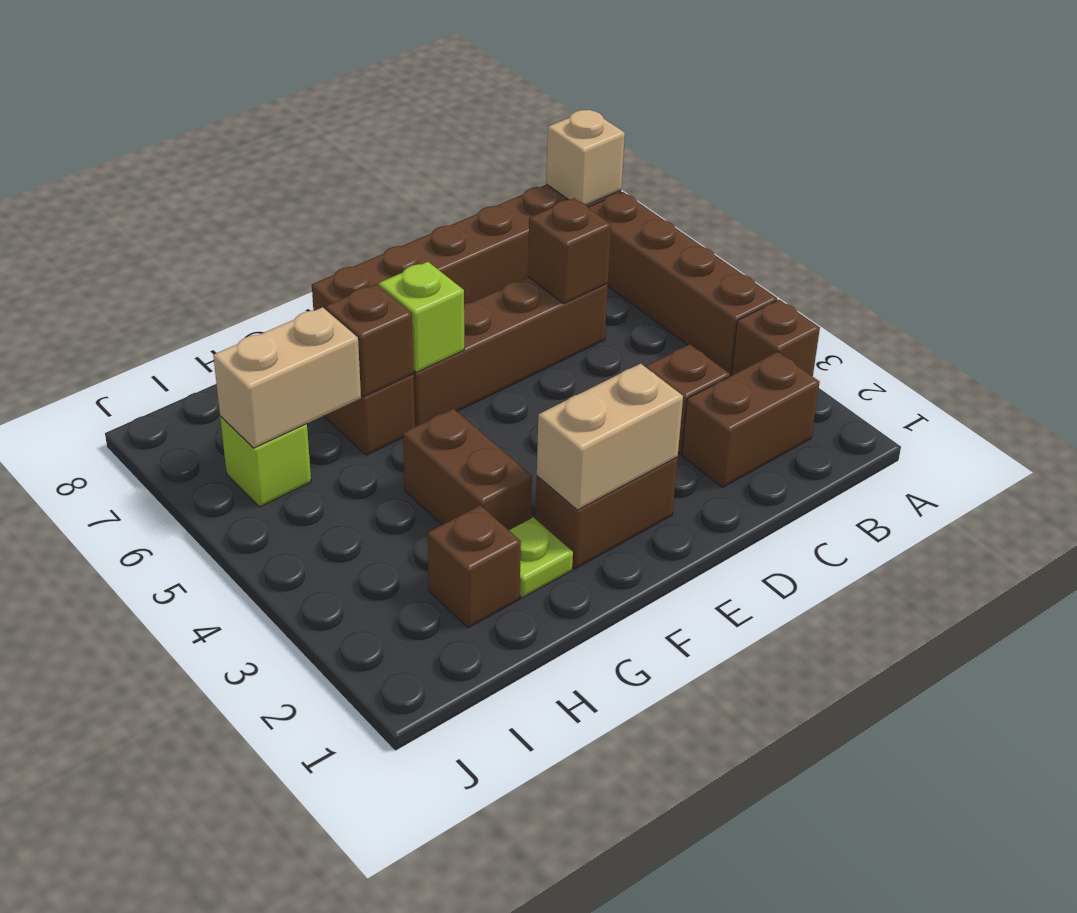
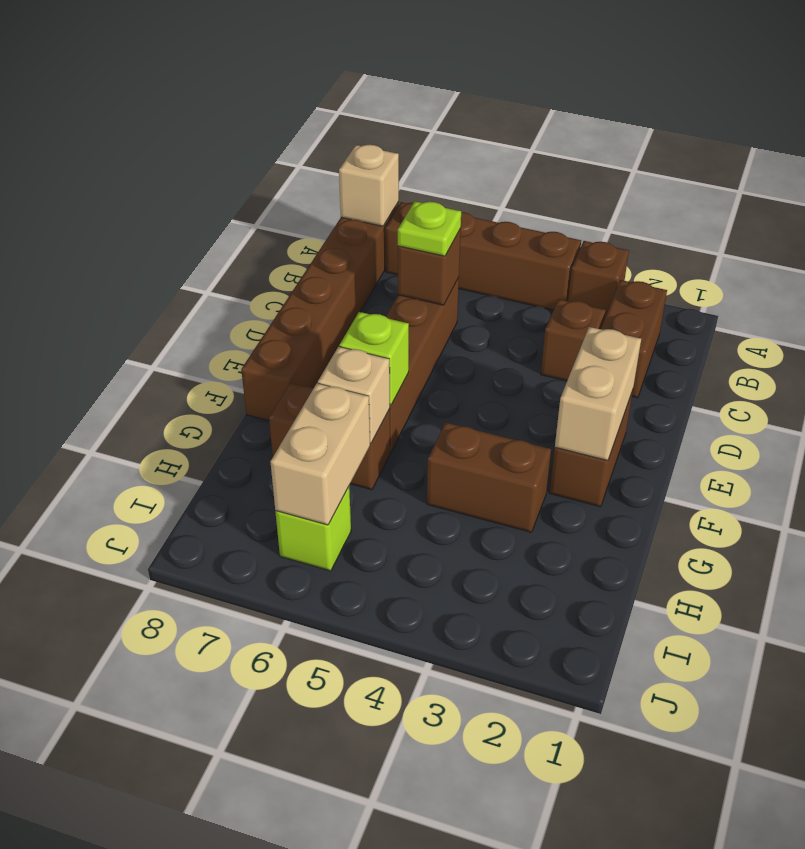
lime plate G2 level 1 -> lime plate C6 level 3
brown brick G6 level 2 -> tan brick G6 level 2
brown brick H2 level 1 -> none

